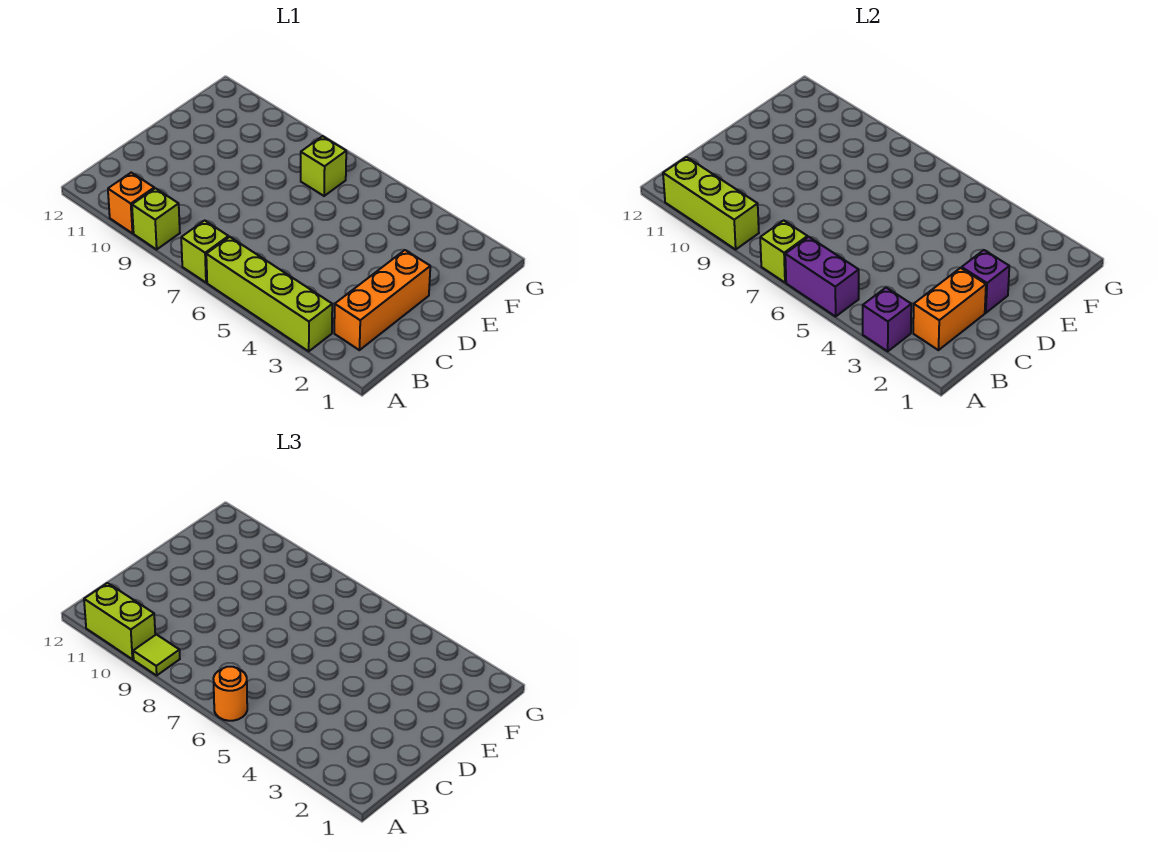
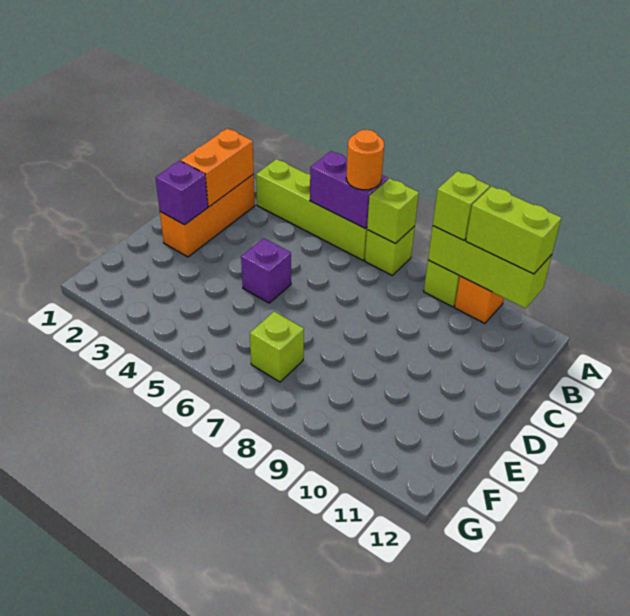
purple brick A3 level 2 -> purple brick D5 level 1
lime tile A9 level 3 -> lime brick A9 level 3

